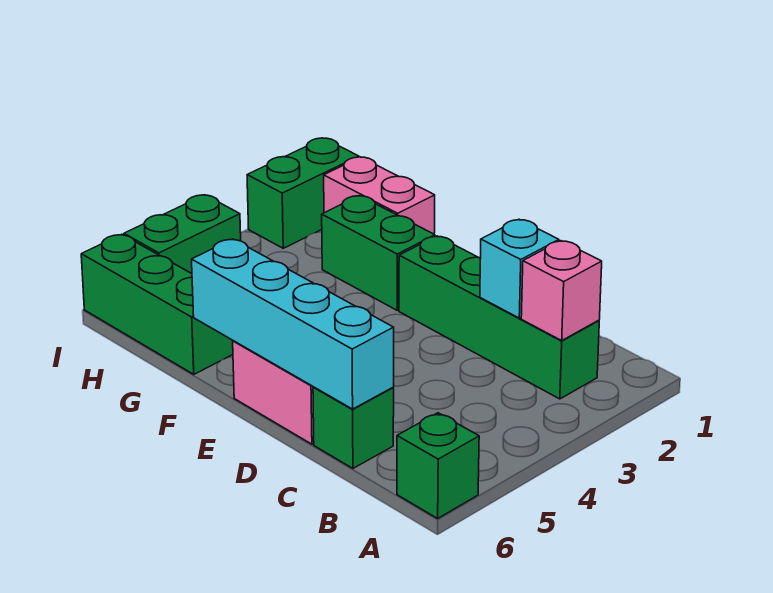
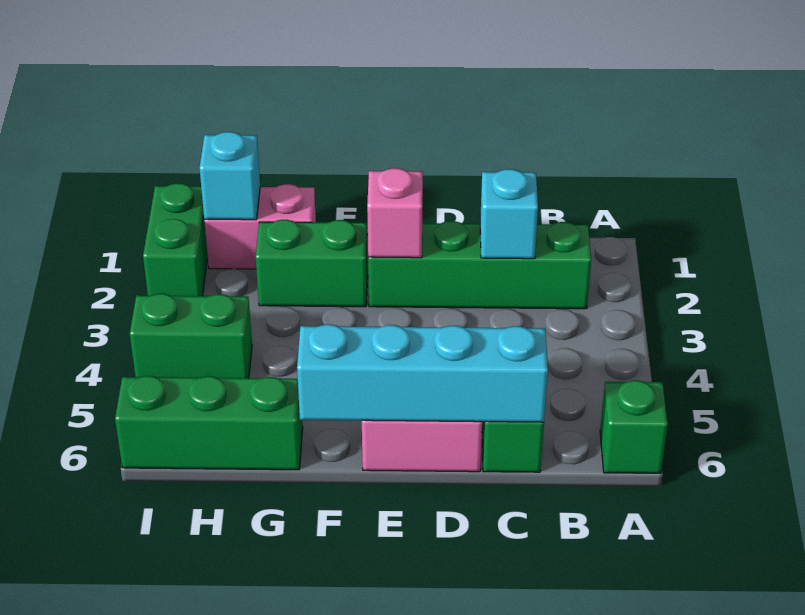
pink brick B2 level 2 -> pink brick E2 level 2
none -> cyan brick H1 level 2
green brick I4:I5 level 1 -> green brick H4:I4 level 1

